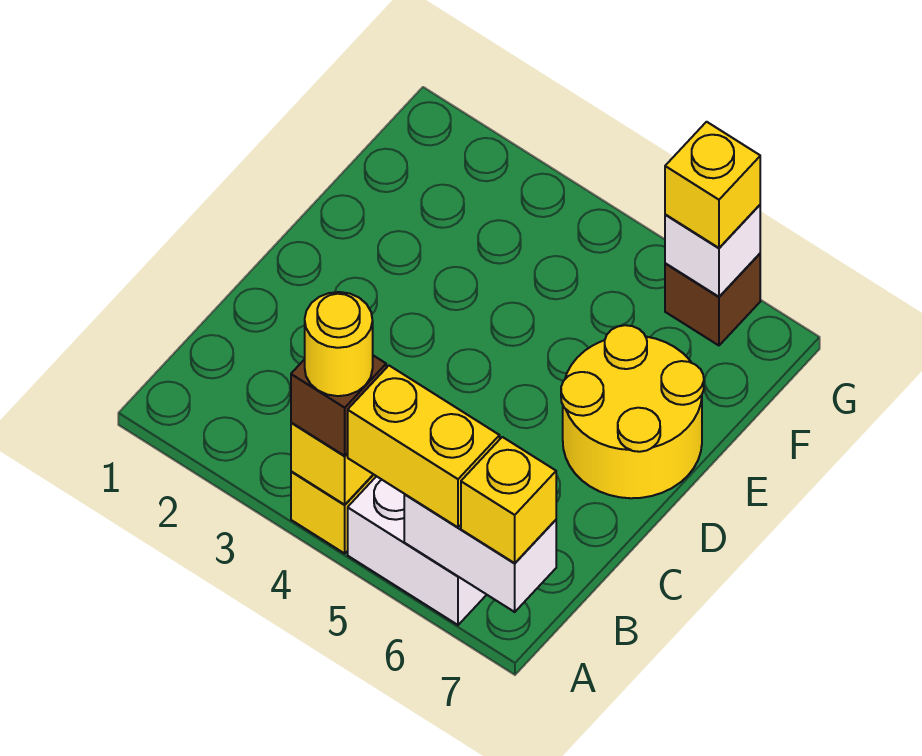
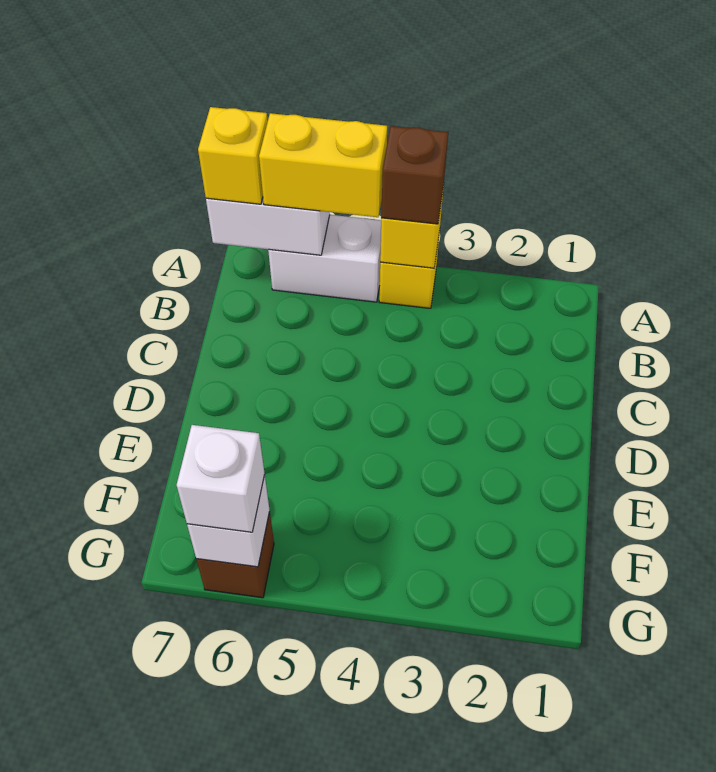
yellow round brick A4 level 4 -> none
yellow round brick D6:E7 level 1 -> none
yellow brick G6 level 3 -> white brick G6 level 3

